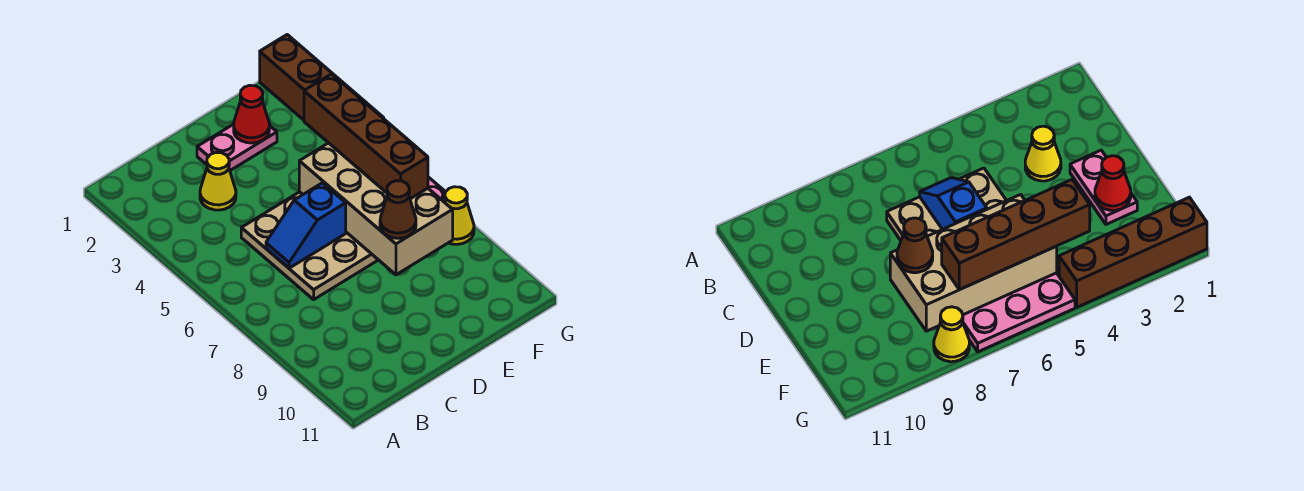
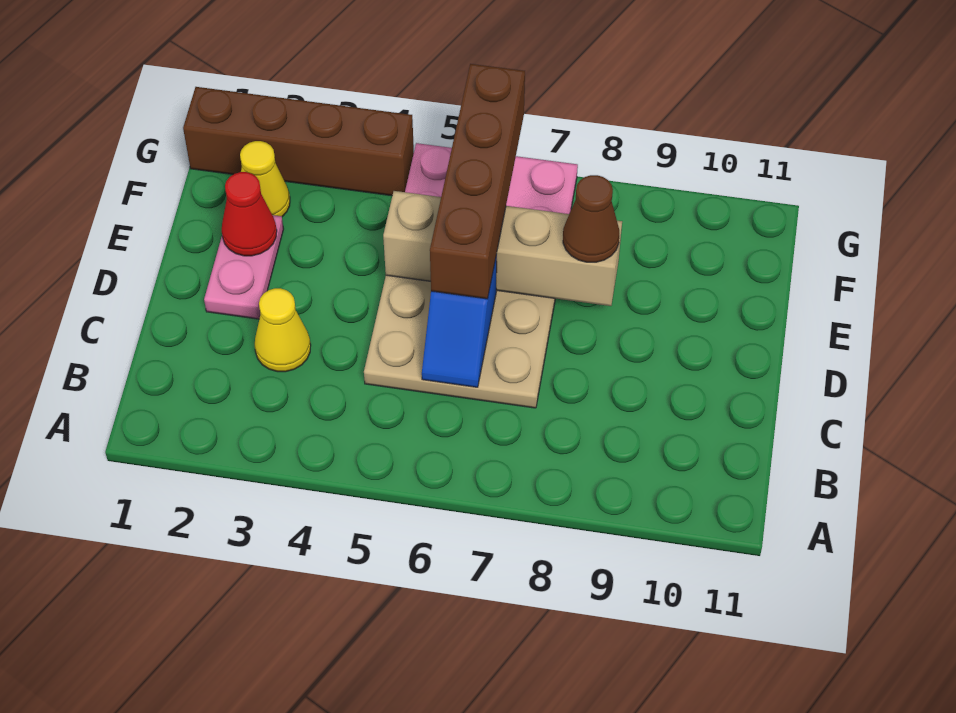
tan brick E5:F8 level 2 -> tan brick E5:E8 level 2
brown brick F4:F7 level 3 -> brown brick D6:G6 level 3
yellow cone G8 level 1 -> yellow cone F2 level 1

